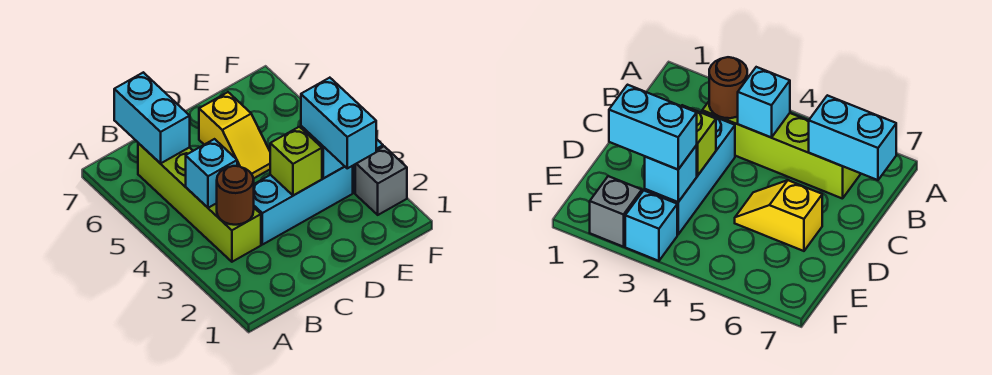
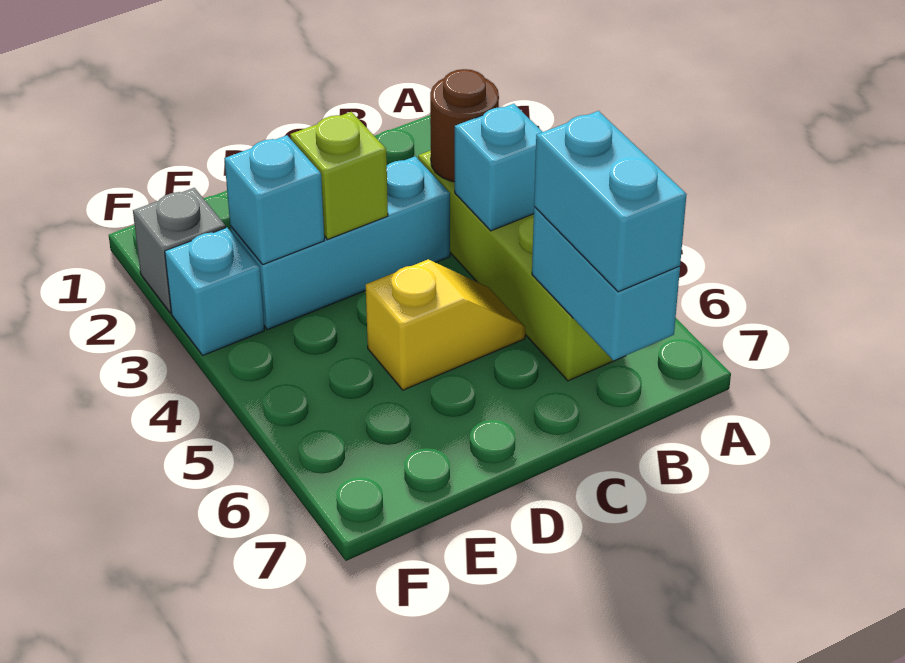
yellow slope D5:D6 level 1 top 6 -> yellow slope C5:D5 level 1 top D
cyan brick E2:E3 level 3 -> cyan brick B6:B7 level 3

